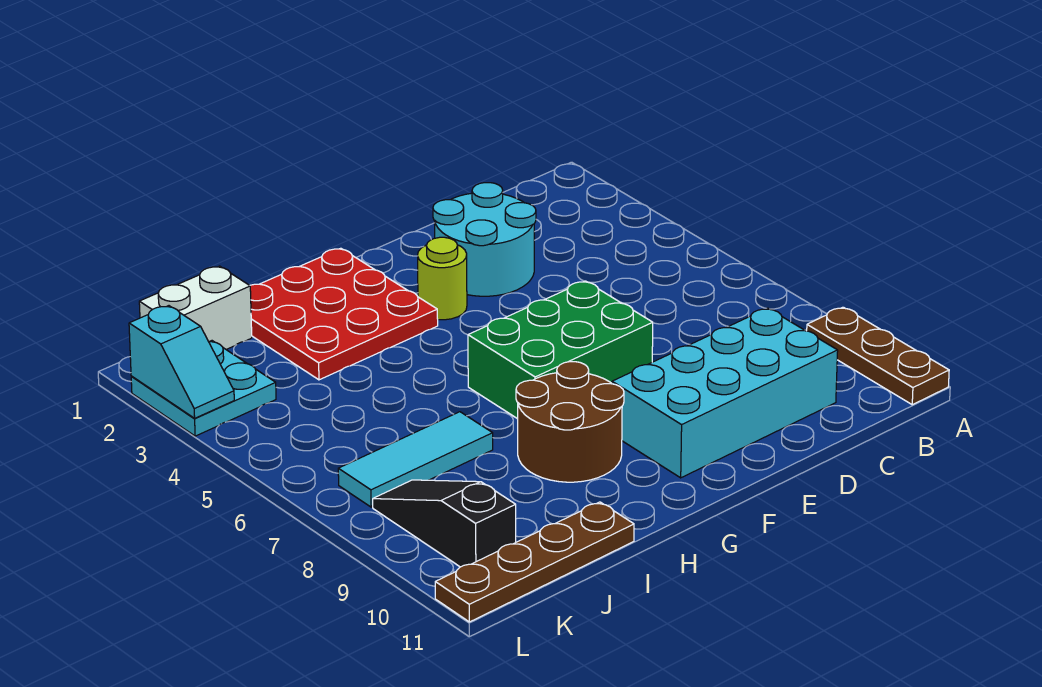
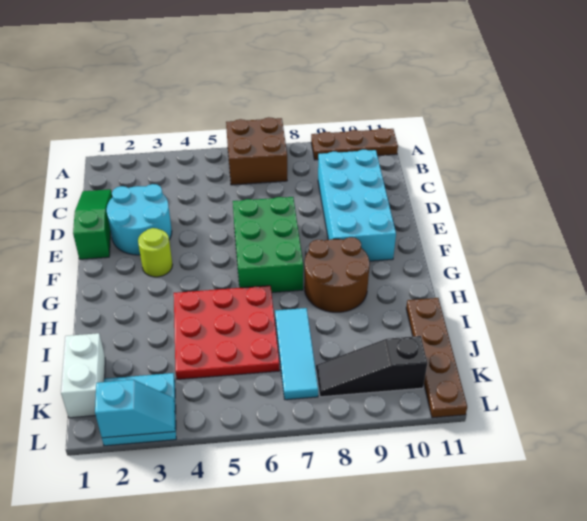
none -> brown brick A6:B7 level 1
none -> green slope C1:E1 level 1 top E
red plate G1:I3 level 1 -> red plate H4:J6 level 1

